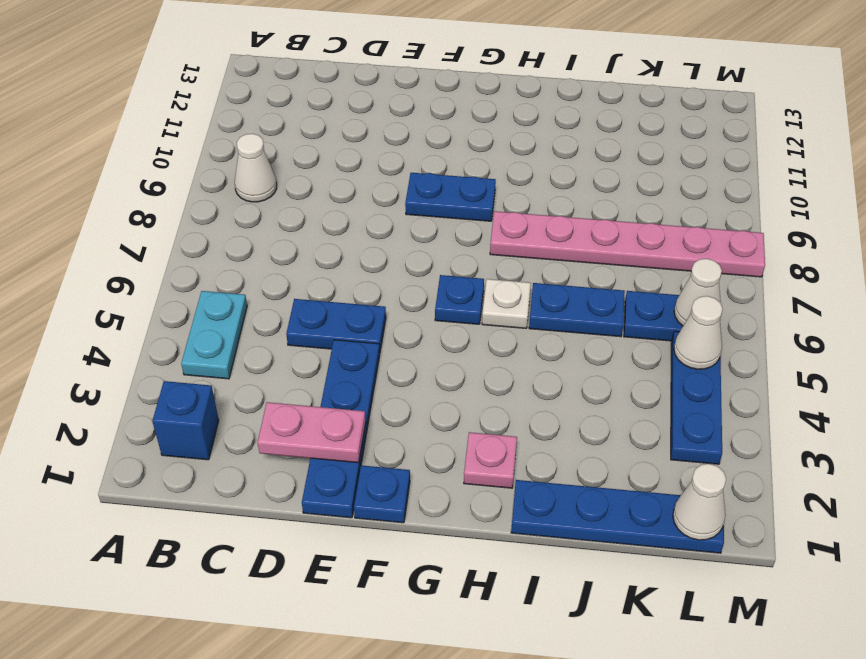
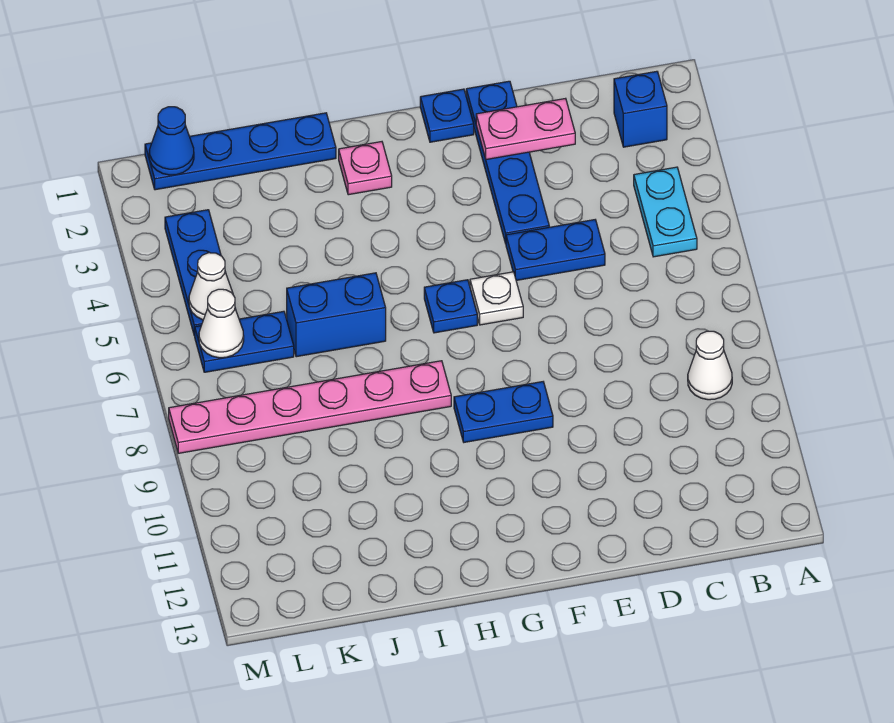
white plate H6 level 1 -> white plate F6 level 1
blue plate I6:J6 level 1 -> blue brick I6:J6 level 1
white cone L1 level 2 -> blue cone L1 level 2

